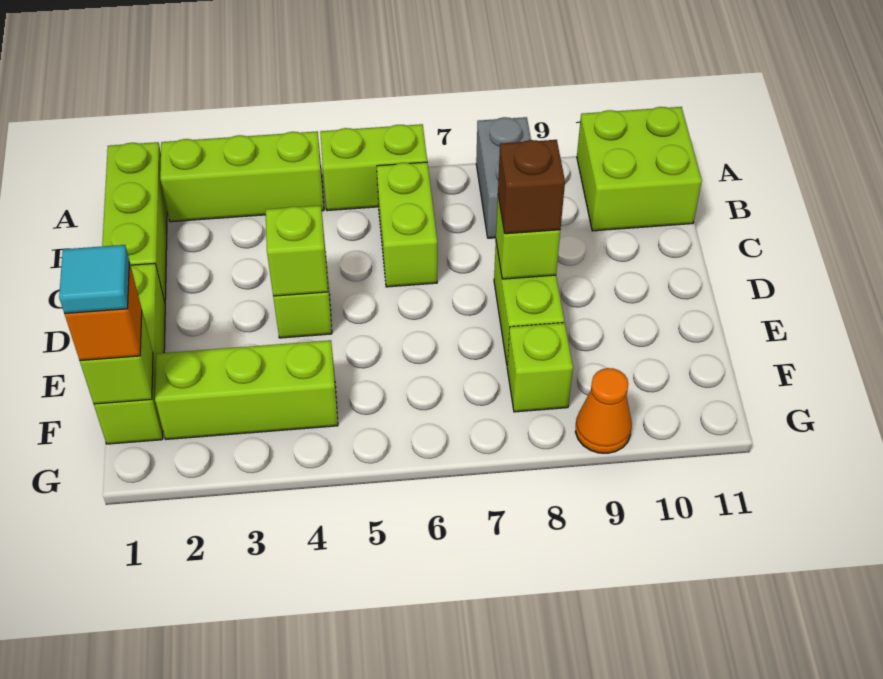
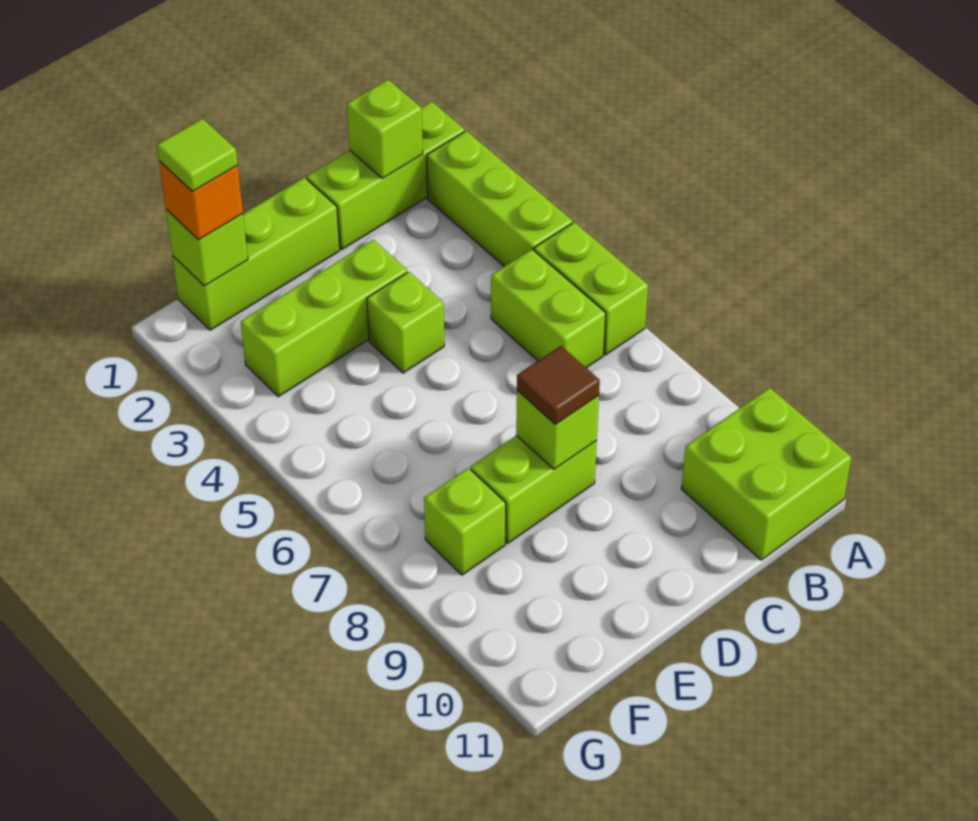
grey brick A8:B8 level 1 -> none
lime brick B6:C6 level 1 -> lime brick B5:B6 level 1
lime brick D4 level 2 -> lime brick B1 level 2
brown brick D8 level 3 -> brown tile D8 level 3
cyan tile F1 level 4 -> lime tile F1 level 4
lime brick F2:F4 level 1 -> lime brick D3:F3 level 1
orange cone G9 level 1 -> none

